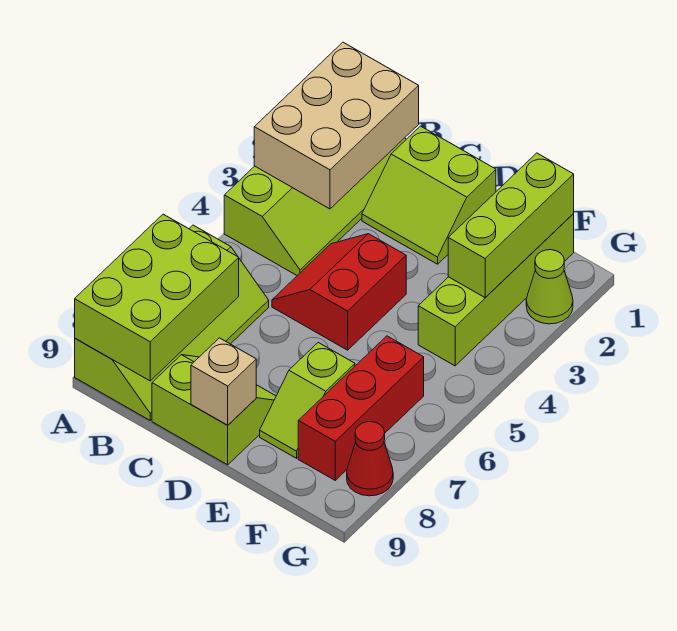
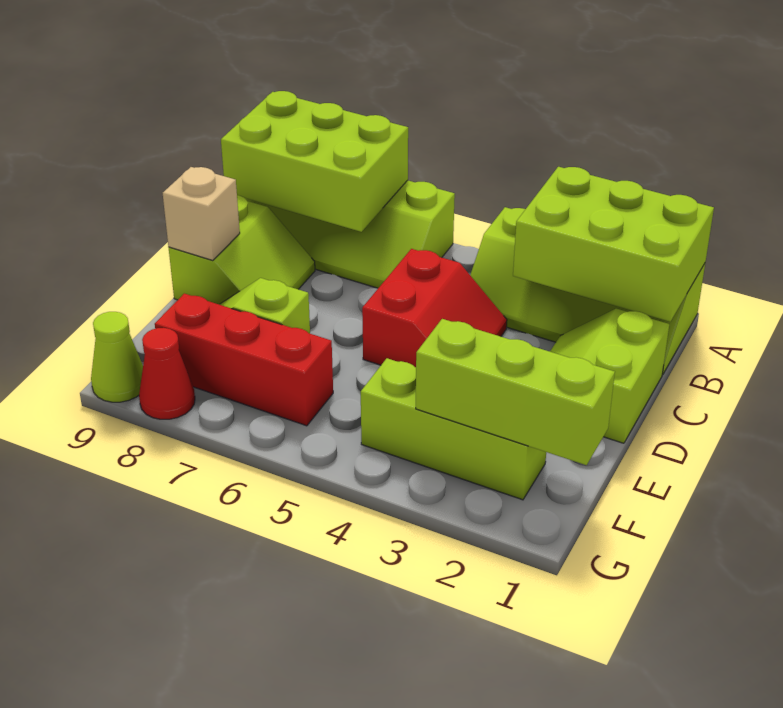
tan brick A1:B3 level 2 -> lime brick A1:B3 level 2
red slope C4:D5 level 1 top D -> red slope C4:D5 level 1 top 5
lime brick F1:F4 level 1 -> lime brick F2:F4 level 1
lime cone G2 level 1 -> lime cone G9 level 1

